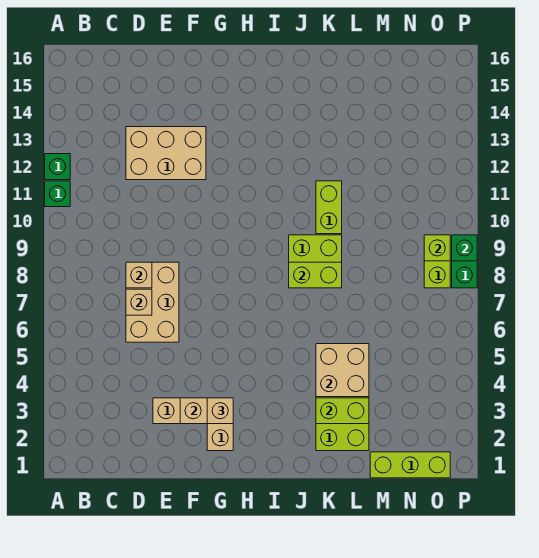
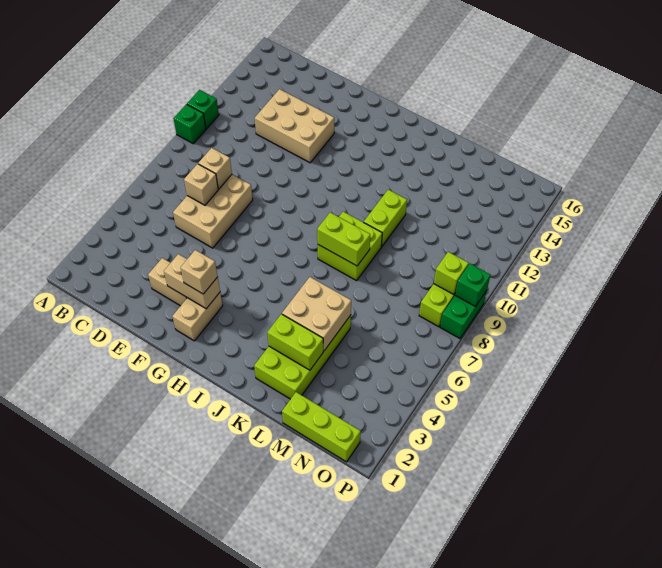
green brick A12 level 1 -> green brick A10 level 1

